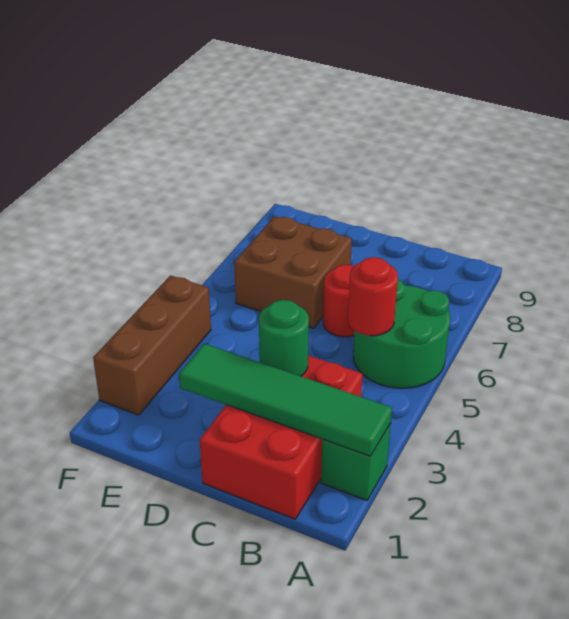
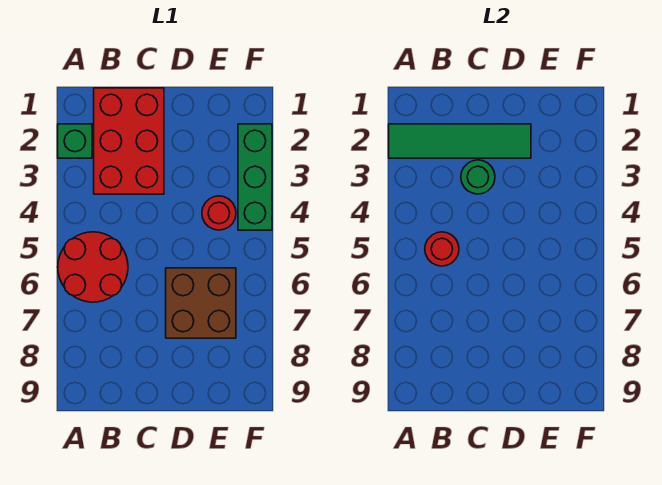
green round brick A5:B6 level 1 -> red round brick A5:B6 level 1
red round brick C6 level 1 -> red round brick E4 level 1
brown brick F2:F4 level 1 -> green brick F2:F4 level 1

